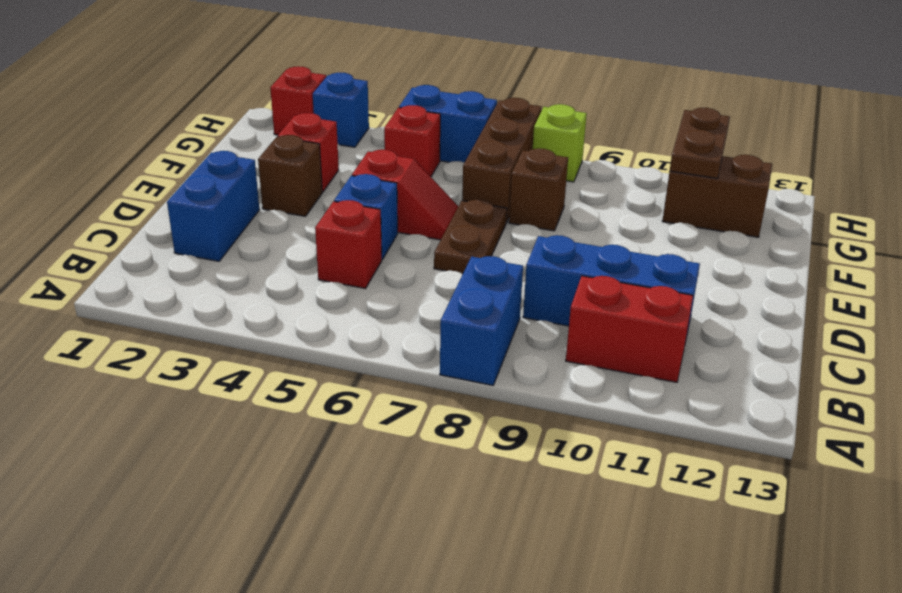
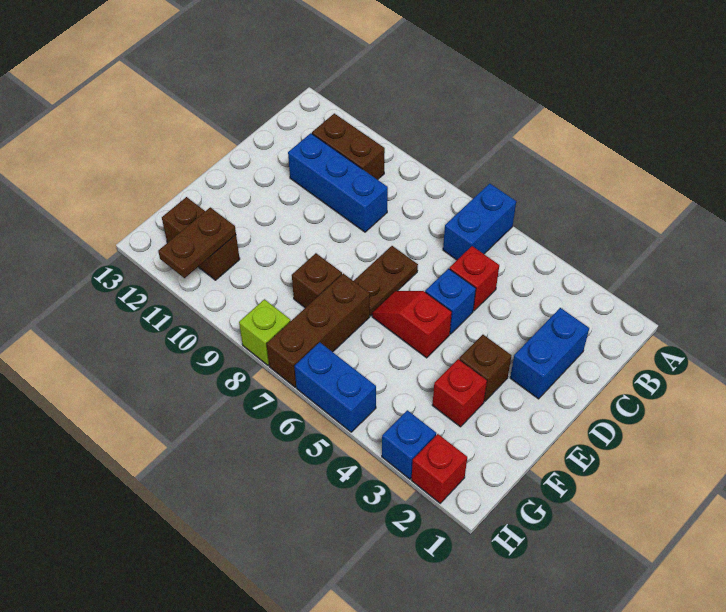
blue brick A8:B8 level 1 -> blue brick A6:B6 level 1
red brick B10:B11 level 1 -> brown brick B10:B11 level 1
red brick G5 level 1 -> none

